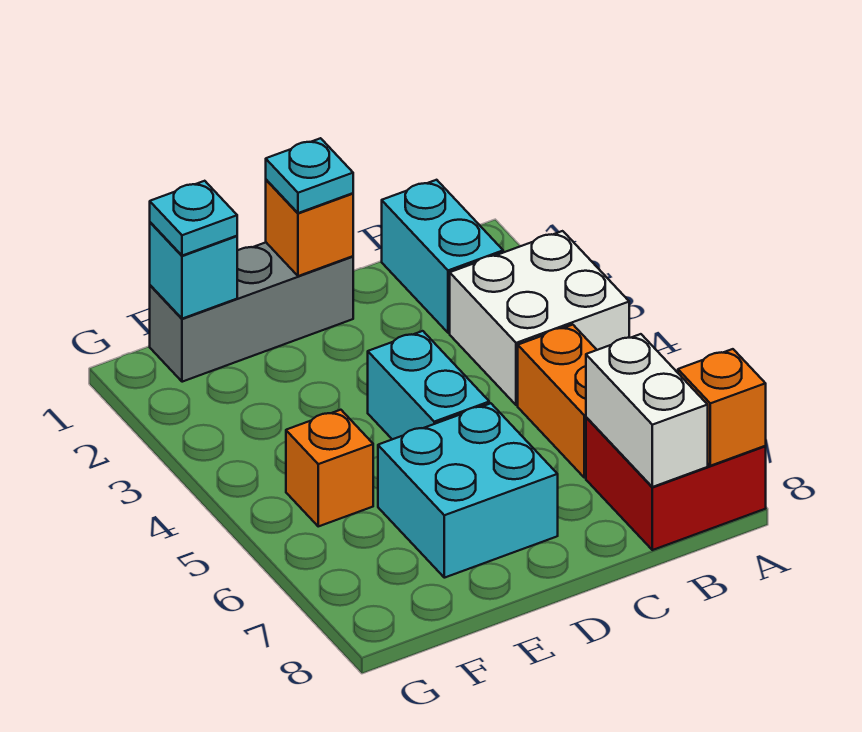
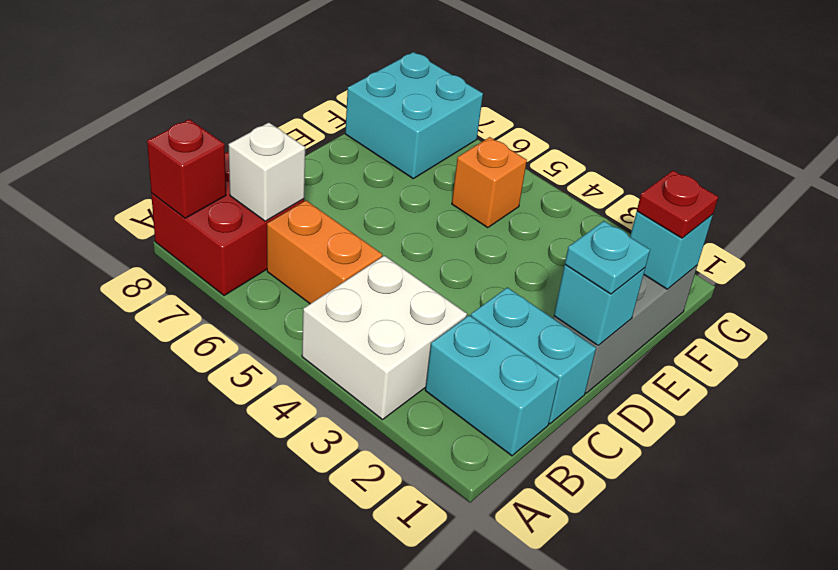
orange brick A8 level 2 -> red brick A8 level 2
white brick B7:B8 level 2 -> white brick B7 level 2
orange brick D1 level 2 -> cyan brick D1 level 2
cyan brick D4:D5 level 1 -> cyan brick C1:C2 level 1
cyan brick D6:E7 level 1 -> cyan brick F7:G8 level 1
cyan plate F1 level 3 -> red plate F1 level 3

